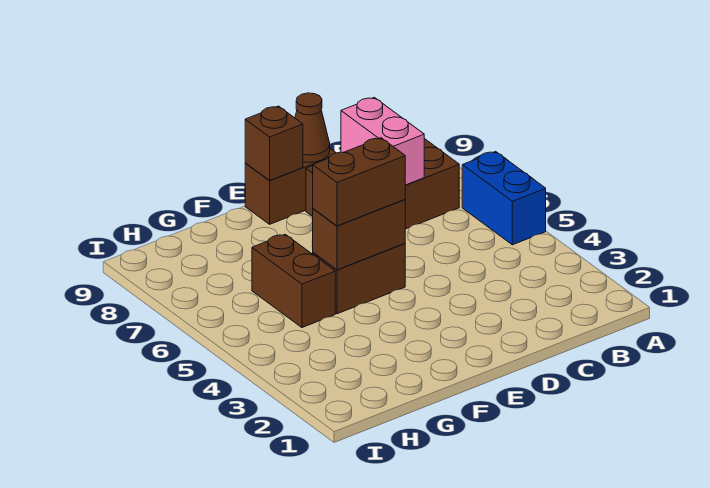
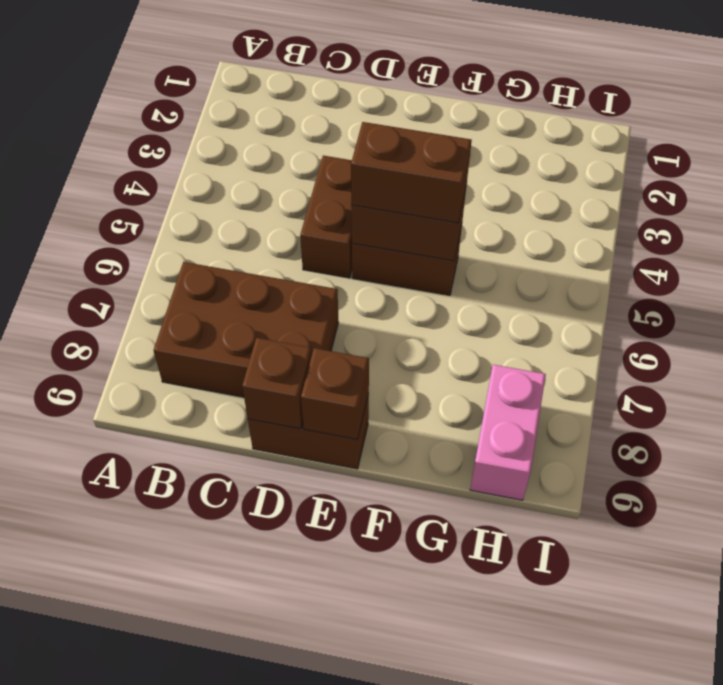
blue brick A5:A6 level 1 -> none
pink brick C7:C8 level 2 -> pink brick H8:H9 level 1
brown cone D9 level 2 -> brown brick D9 level 2
brown brick G5:G6 level 1 -> brown brick D4:D5 level 1

